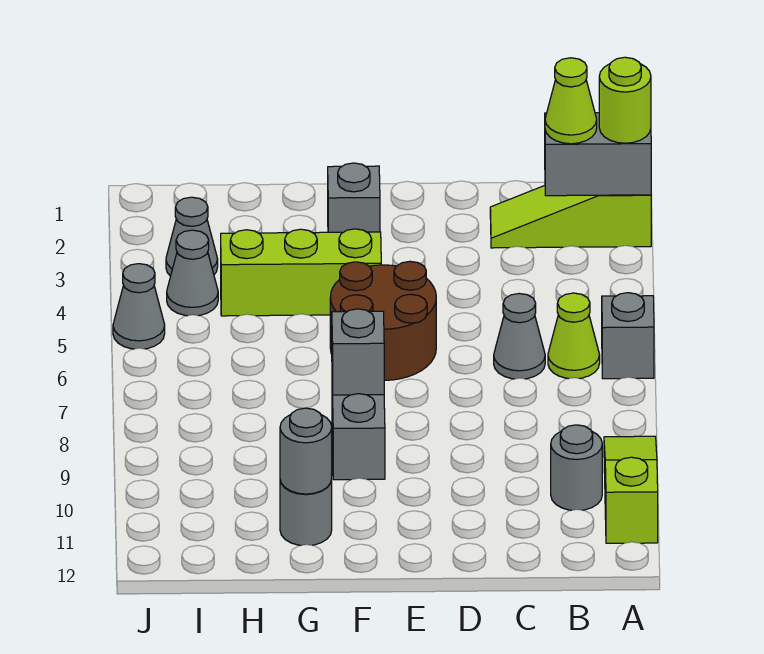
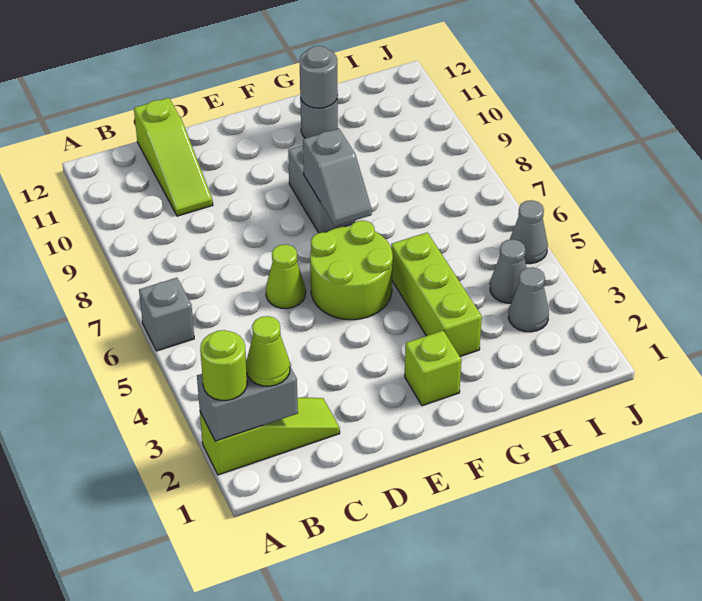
lime slope A9:A11 level 1 top 11 -> lime slope C10:C12 level 1 top 12
lime cone B6 level 1 -> lime cone D6 level 1
grey round brick B10 level 1 -> none
grey cone C6 level 1 -> none
brown round brick E5:F6 level 1 -> lime round brick E5:F6 level 1
grey brick F2 level 1 -> lime brick F2 level 1
lime brick F4:H4 level 1 -> lime brick G3:G5 level 1

